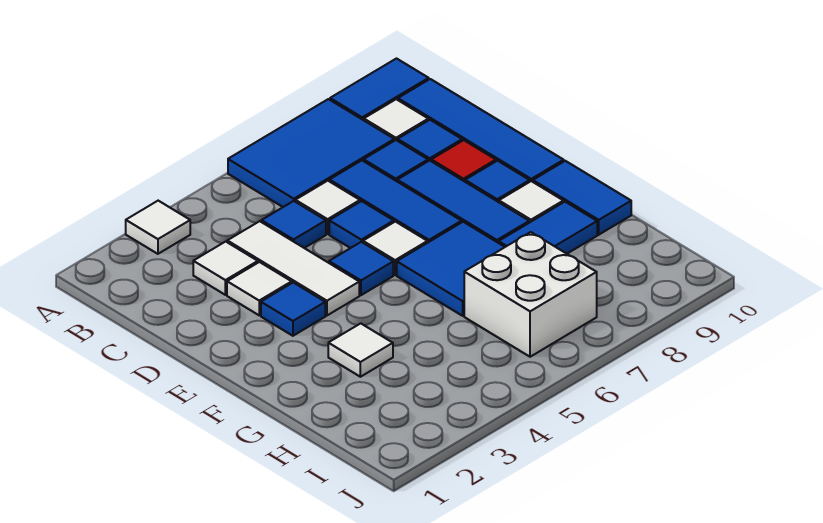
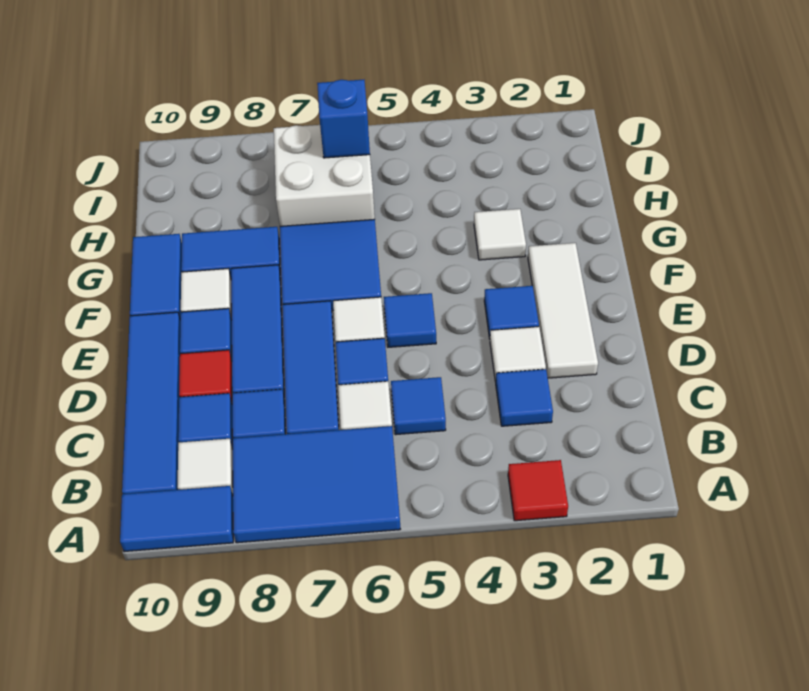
white tile A3 level 1 -> red tile A3 level 1
white tile C3 level 1 -> blue tile C3 level 1
white tile C4:E4 level 1 -> white tile D2:F2 level 1
none -> blue brick I6 level 2

